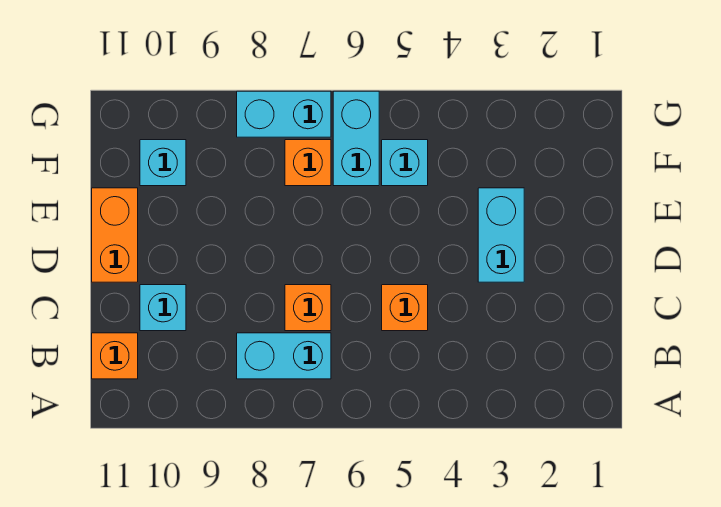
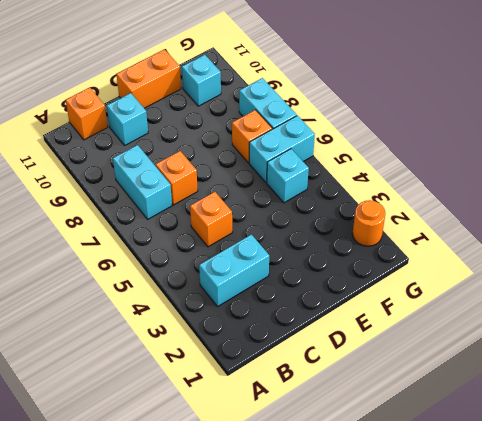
cyan brick D3:E3 level 1 -> cyan brick B3:C3 level 1
none -> orange round brick G2 level 1

